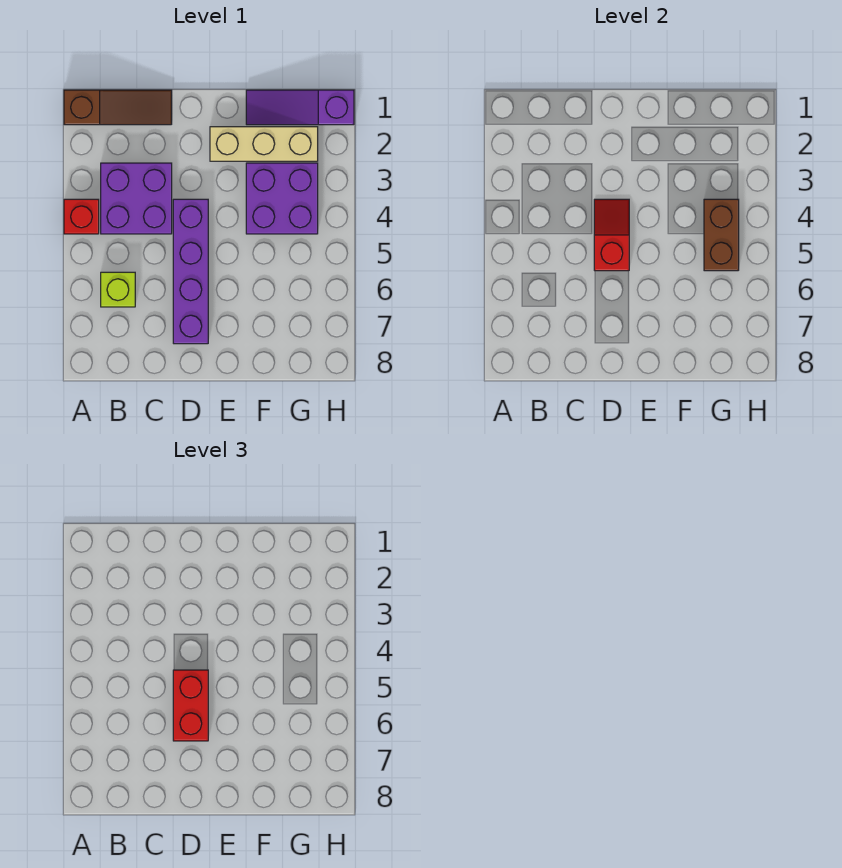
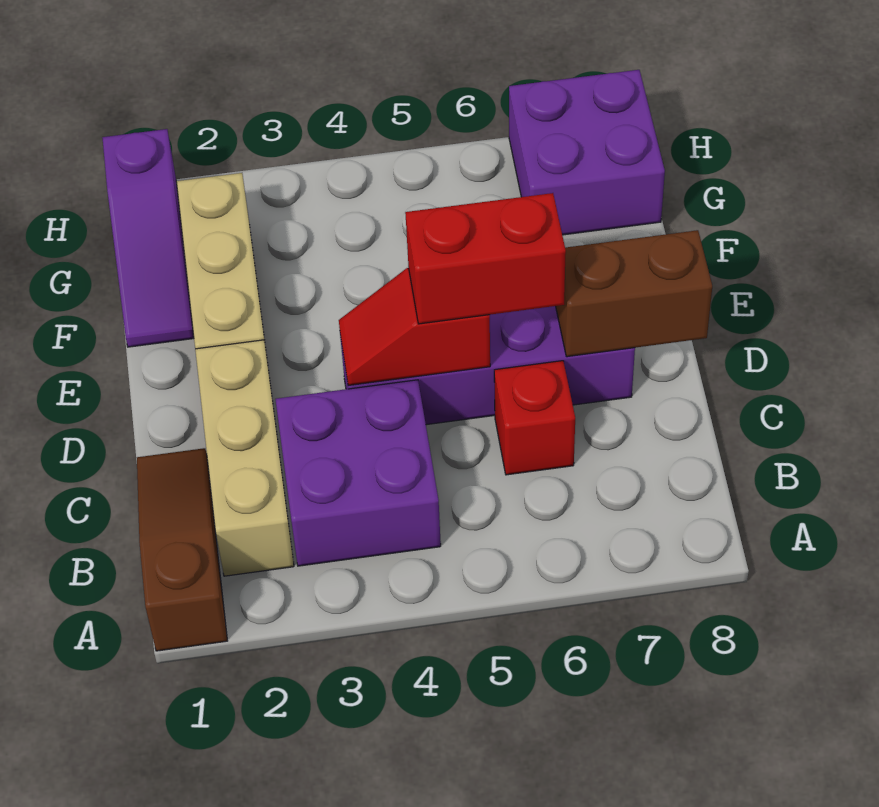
red brick A4 level 1 -> red brick C6 level 1
none -> tan brick B2:D2 level 1
lime brick B6 level 1 -> none
purple brick F3:G4 level 1 -> purple brick G7:H8 level 1
brown brick G4:G5 level 2 -> brown brick D7:D8 level 2

